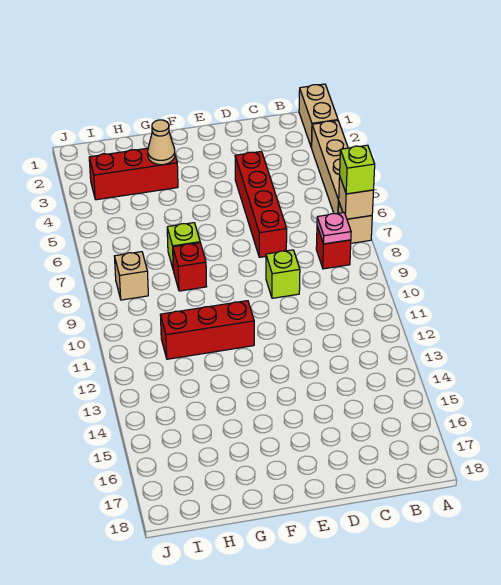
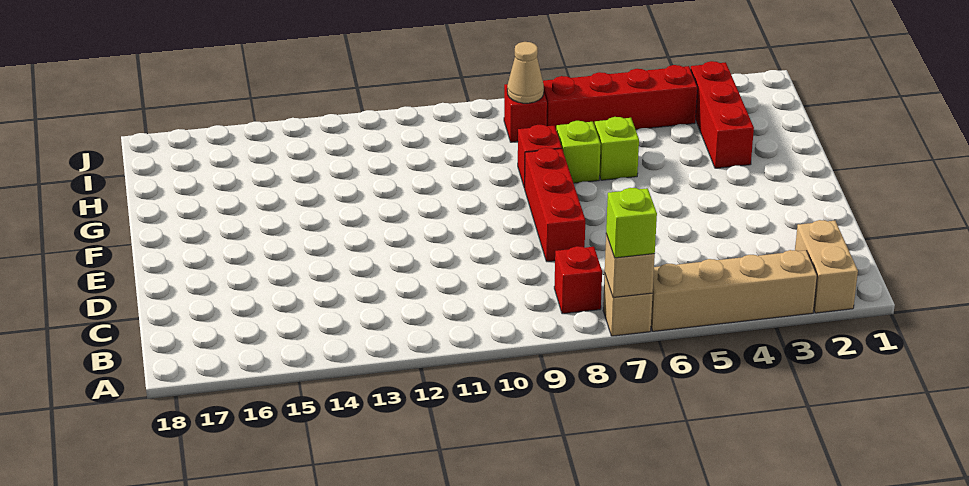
tan brick A1:A2 level 1 -> tan brick A2:B2 level 1
pink plate B8 level 2 -> none
red brick D4:D7 level 1 -> red brick I4:I7 level 1
lime brick D9 level 1 -> lime brick G6 level 1
red brick F11:H11 level 1 -> red brick D8:F8 level 1
tan cone G3 level 2 -> tan cone I8 level 2
tan brick I8 level 1 -> red brick I8 level 1

